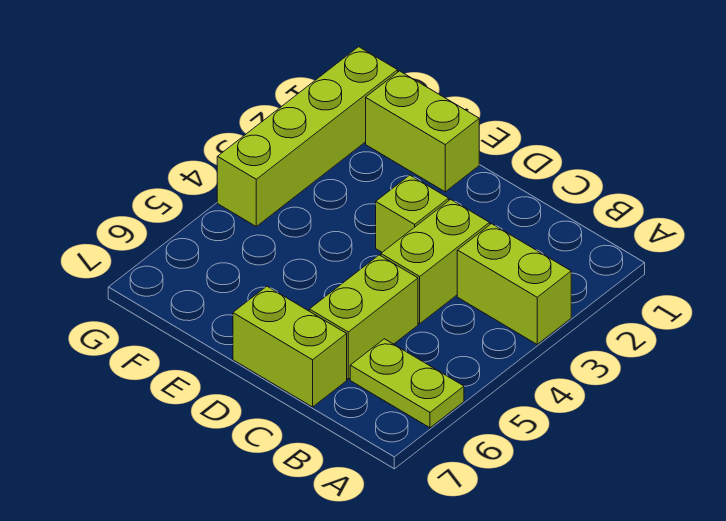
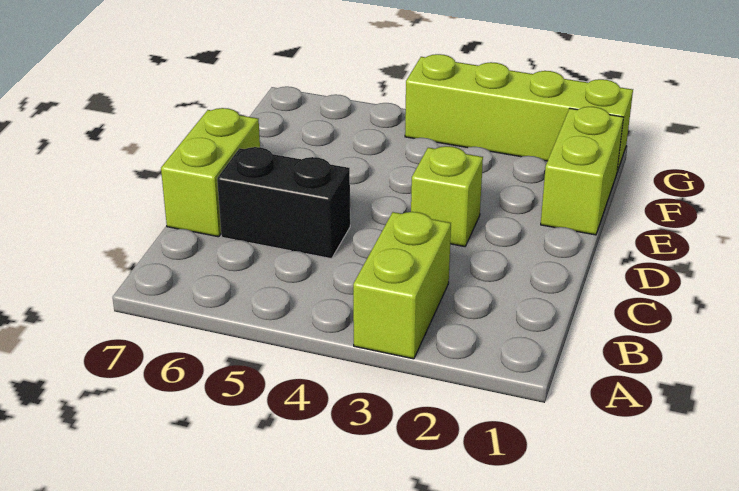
lime plate A6:B6 level 1 -> none
lime brick C3:C4 level 1 -> none
lime brick C5:C6 level 1 -> black brick C5:C6 level 1

